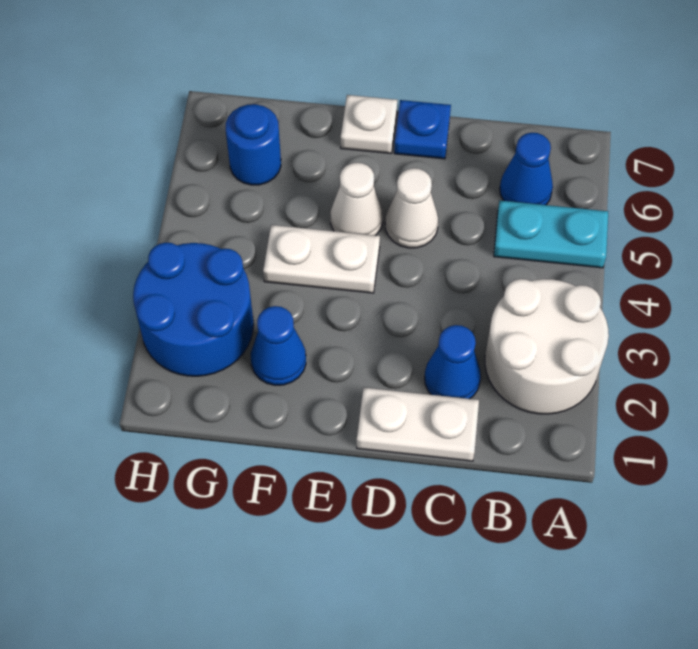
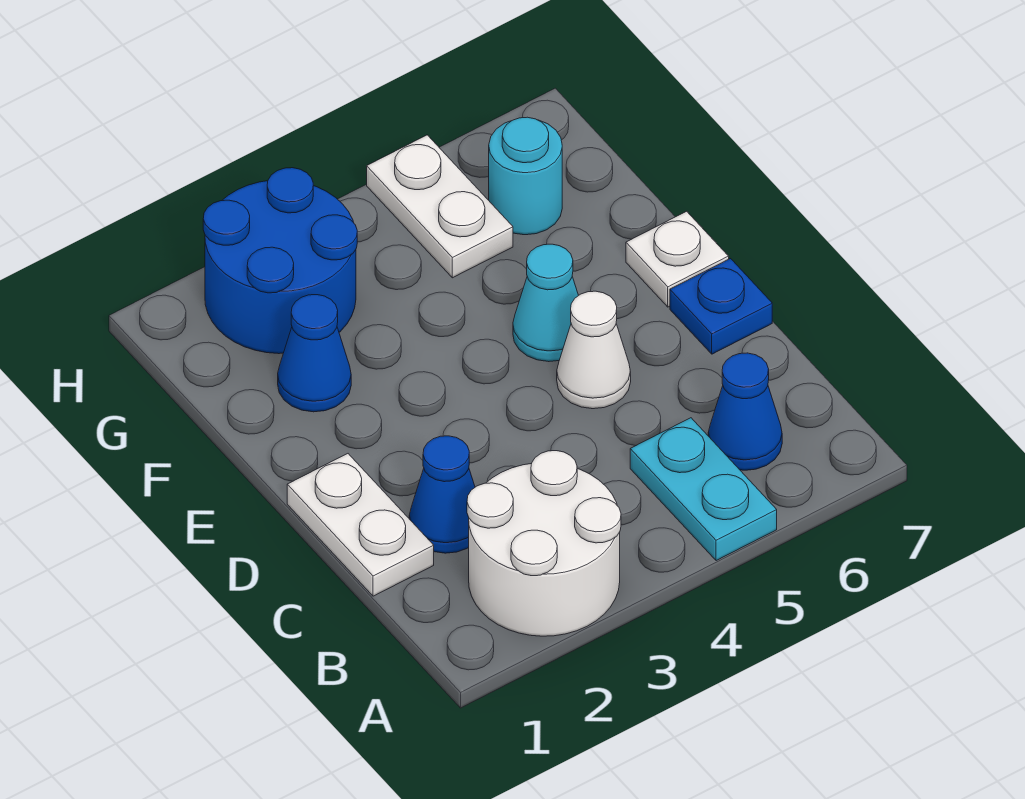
white plate E4:F4 level 1 -> white plate G5:H5 level 1
white cone E5 level 1 -> cyan cone E5 level 1
blue round brick G6 level 1 -> cyan round brick G6 level 1

